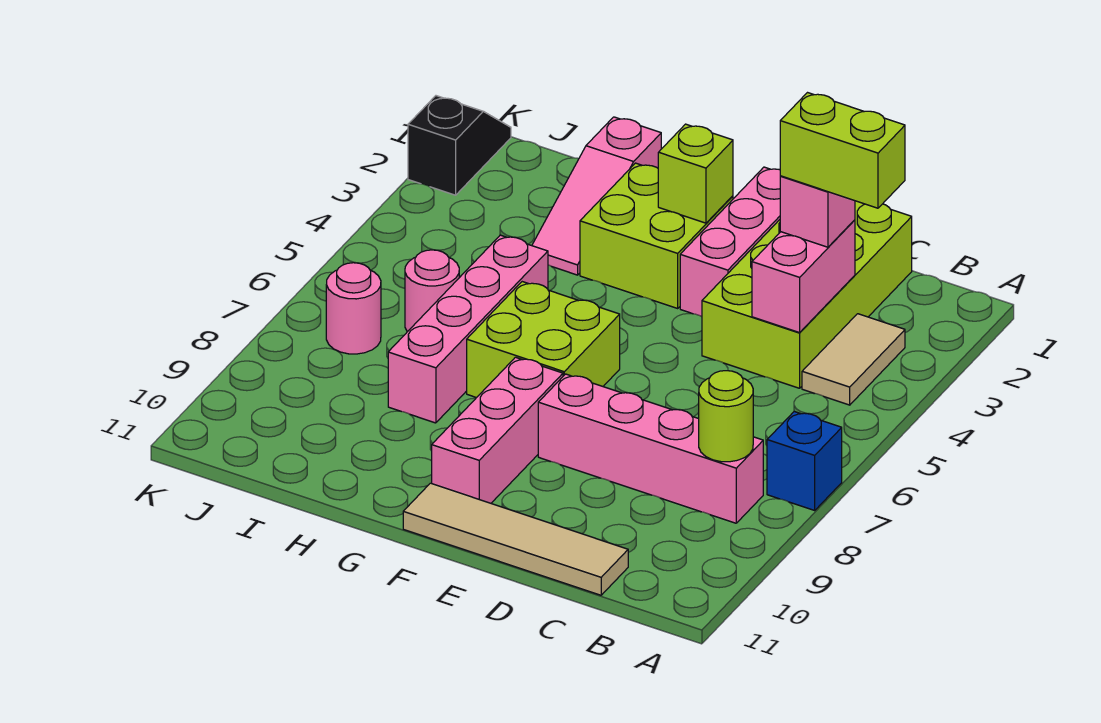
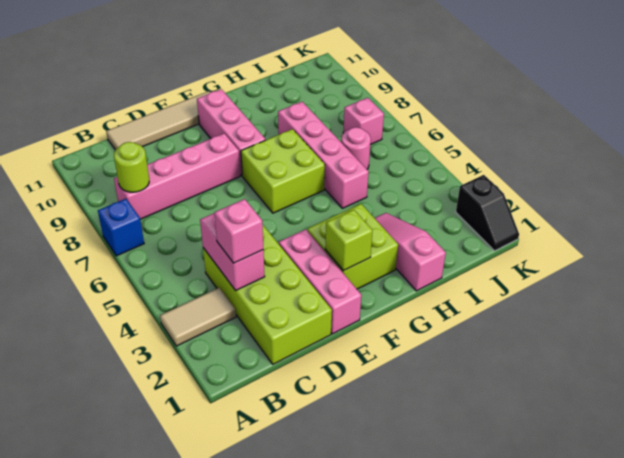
tan tile B3:B4 level 1 -> tan tile A3:B3 level 1
lime brick B3:C3 level 4 -> none
pink round brick J7 level 1 -> pink brick J7 level 1

